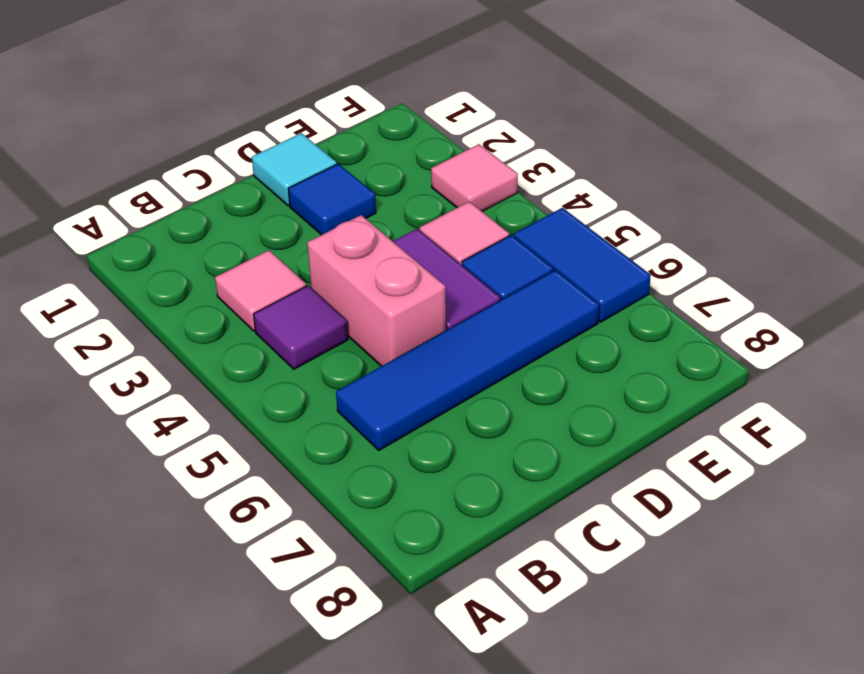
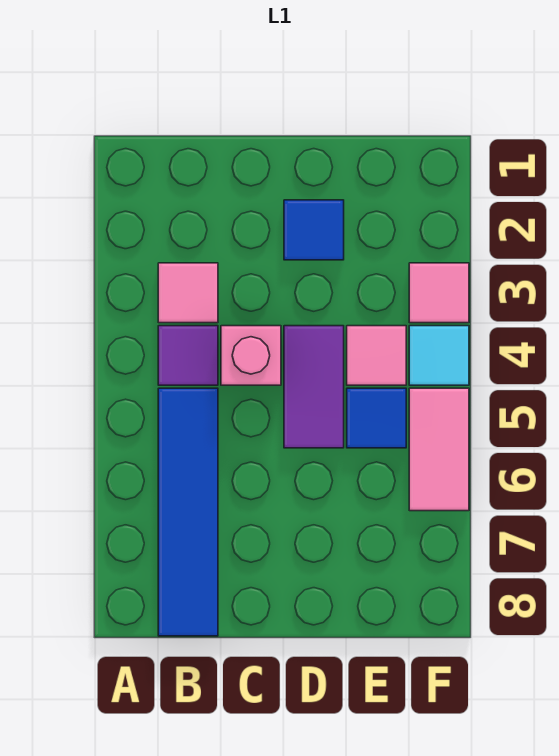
blue tile B6:E6 level 1 -> blue tile B5:B8 level 1
pink brick C4:C5 level 1 -> pink brick C4 level 1
cyan tile D1 level 1 -> cyan tile F4 level 1
blue tile F5:F6 level 1 -> pink tile F5:F6 level 1

